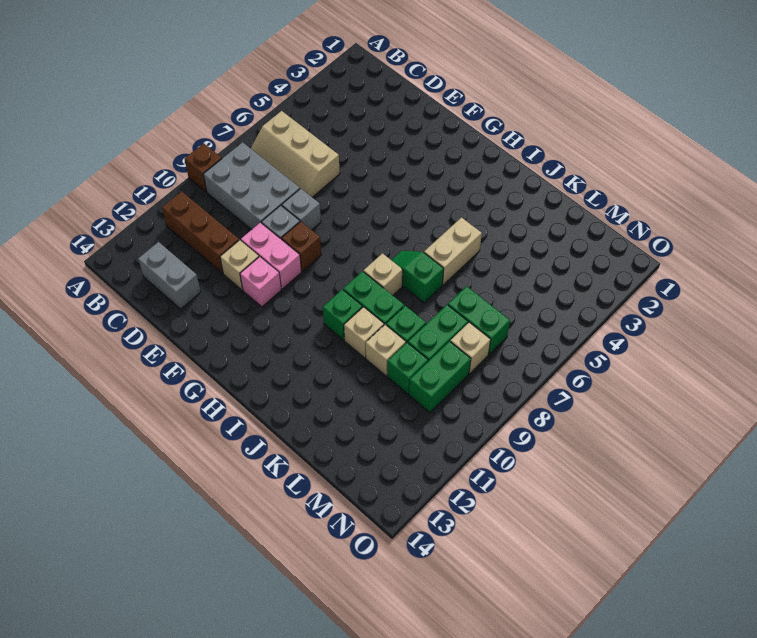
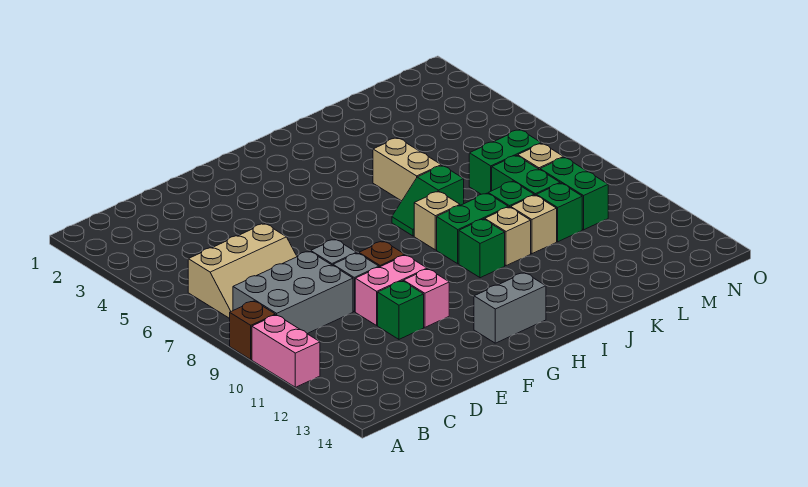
none -> pink brick A10:A11 level 1
brown brick B11:D11 level 1 -> none
grey brick C13:D13 level 1 -> grey brick G13:H13 level 1
tan brick E11 level 1 -> green brick E11 level 1

